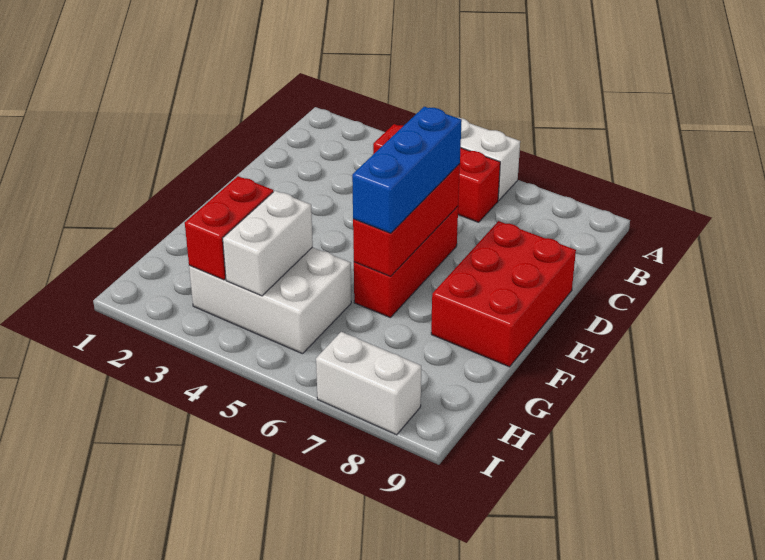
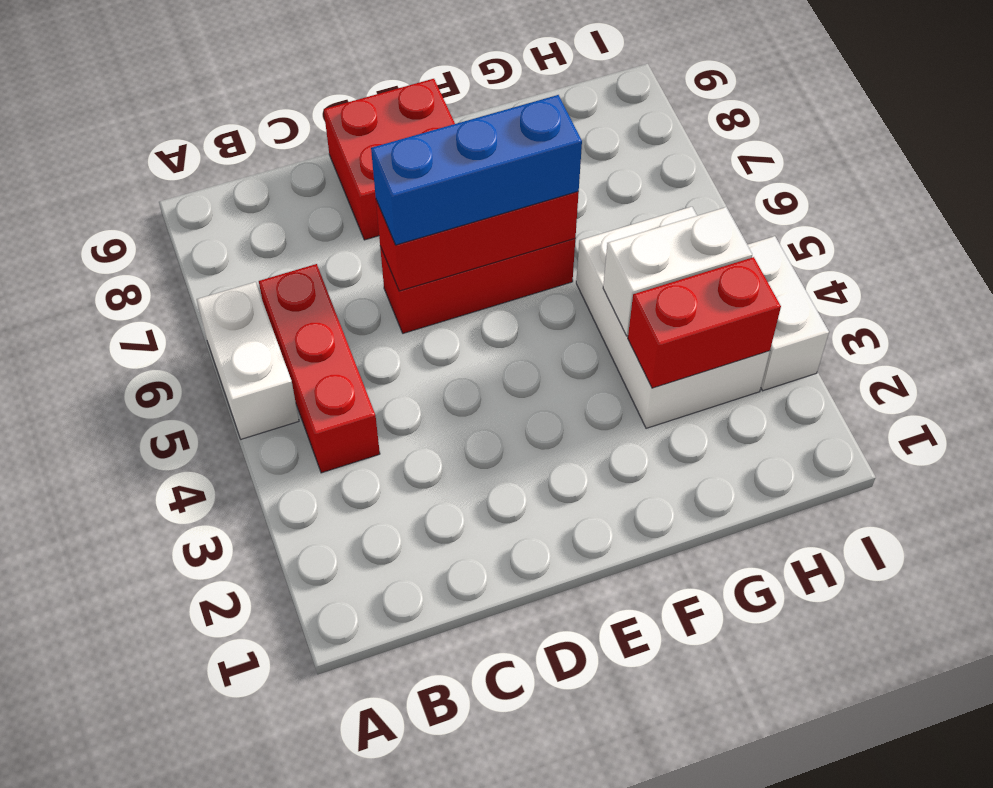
red brick D8:F9 level 1 -> red brick D8:E9 level 1
white brick I7:I8 level 1 -> white brick I3:I4 level 1

